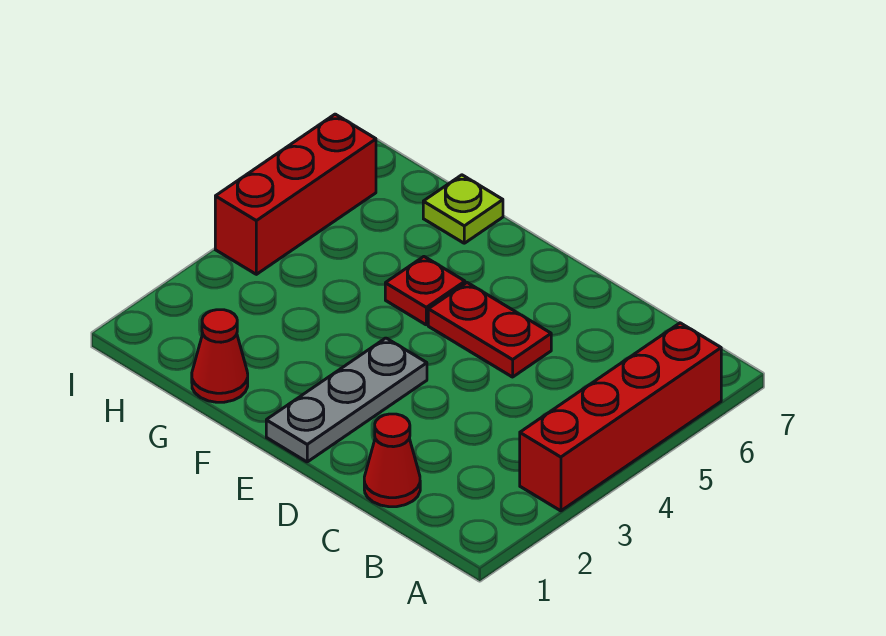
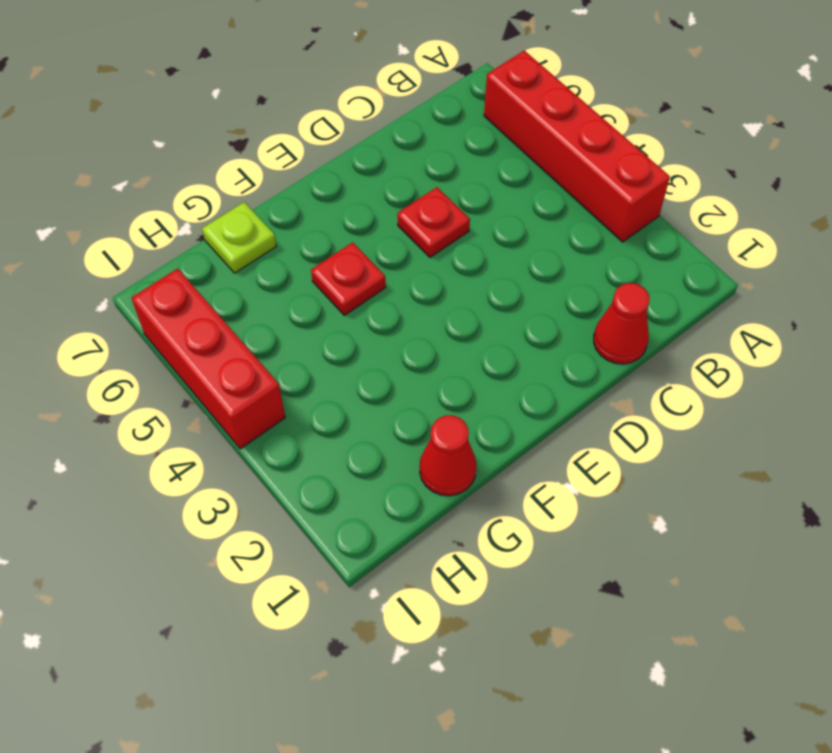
red plate D5:E5 level 1 -> red plate D5 level 1
grey plate E1:E3 level 1 -> none

